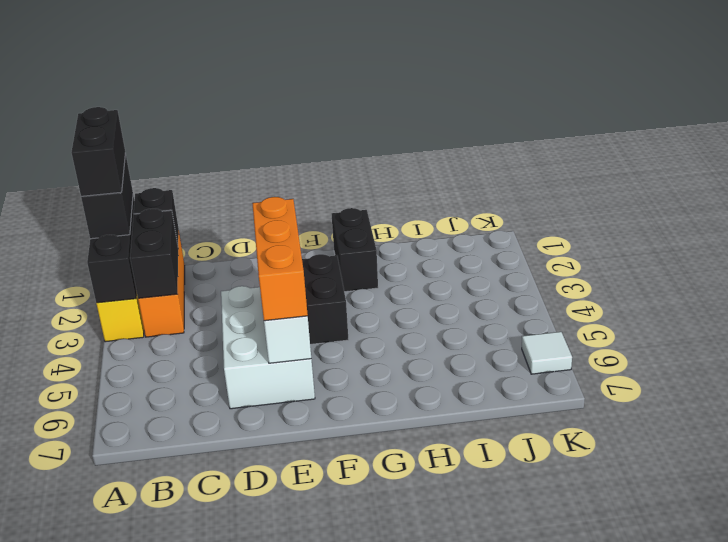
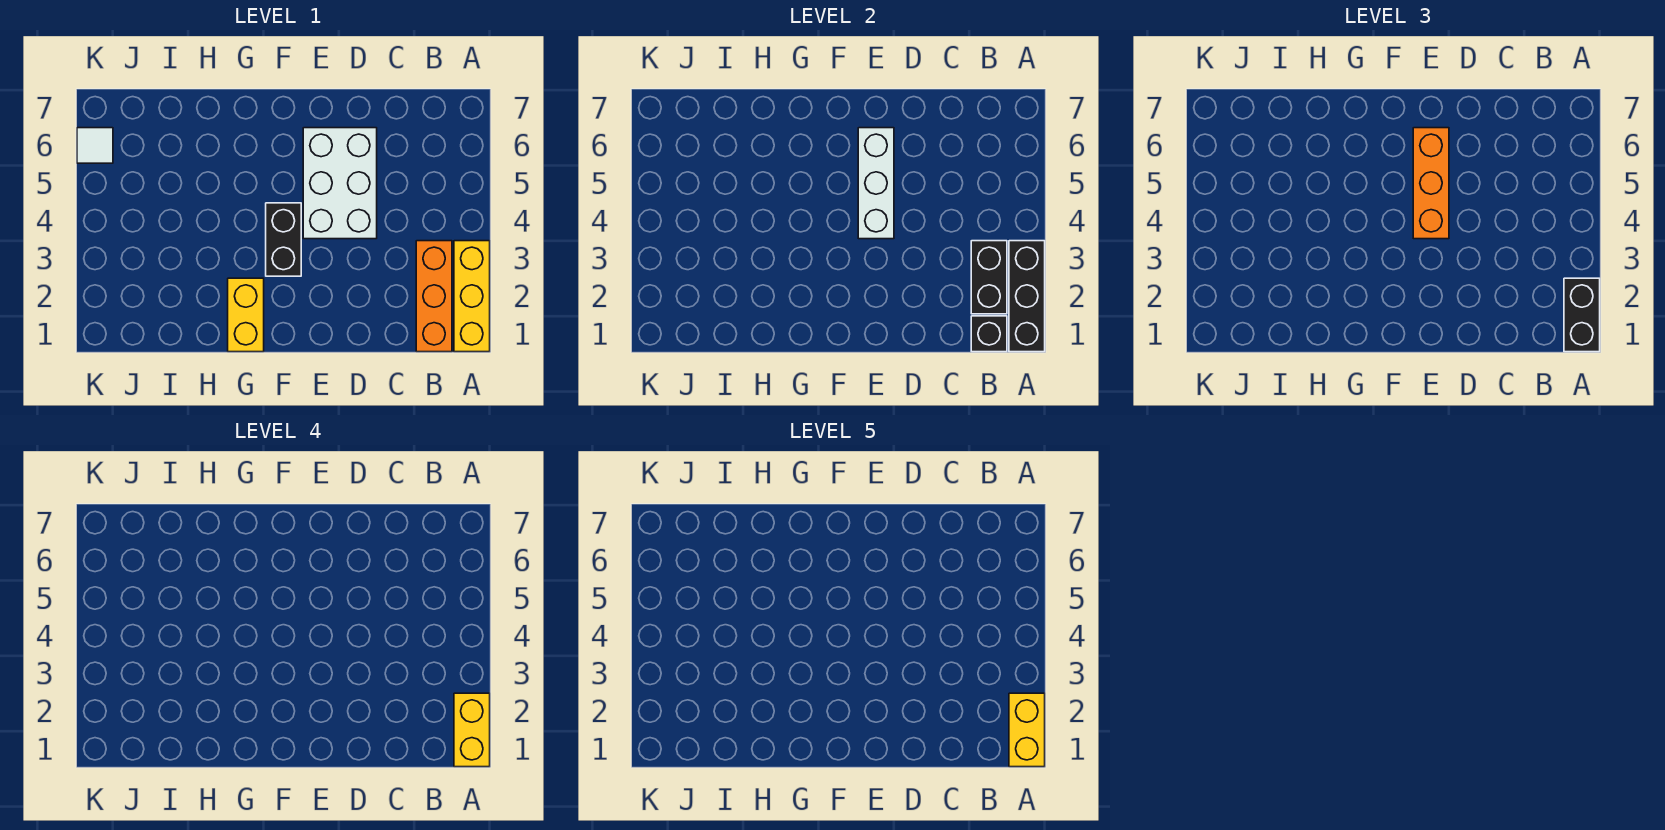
black brick A1:A2 level 4 -> yellow brick A1:A2 level 4
none -> yellow brick A1:A2 level 5
black brick G1:G2 level 1 -> yellow brick G1:G2 level 1

